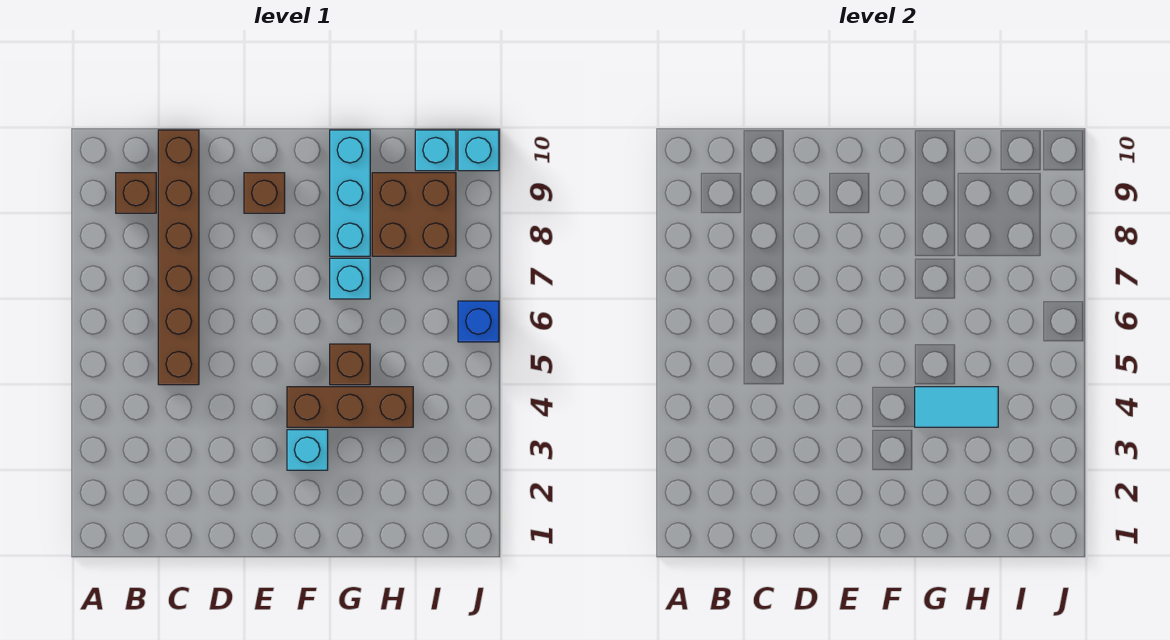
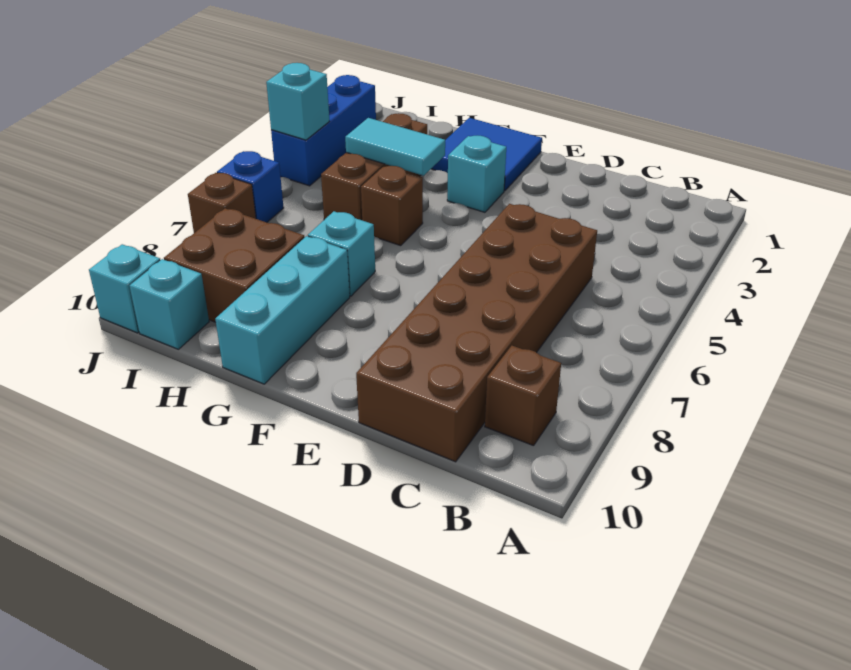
brown brick C5:C10 level 1 -> brown brick C5:D10 level 1
brown brick E9 level 1 -> brown brick J7 level 1
none -> blue tile F1:G2 level 1
brown brick F4:H4 level 1 -> brown brick H3:H5 level 1
none -> blue brick J2:J4 level 1
none -> cyan brick J4 level 2

